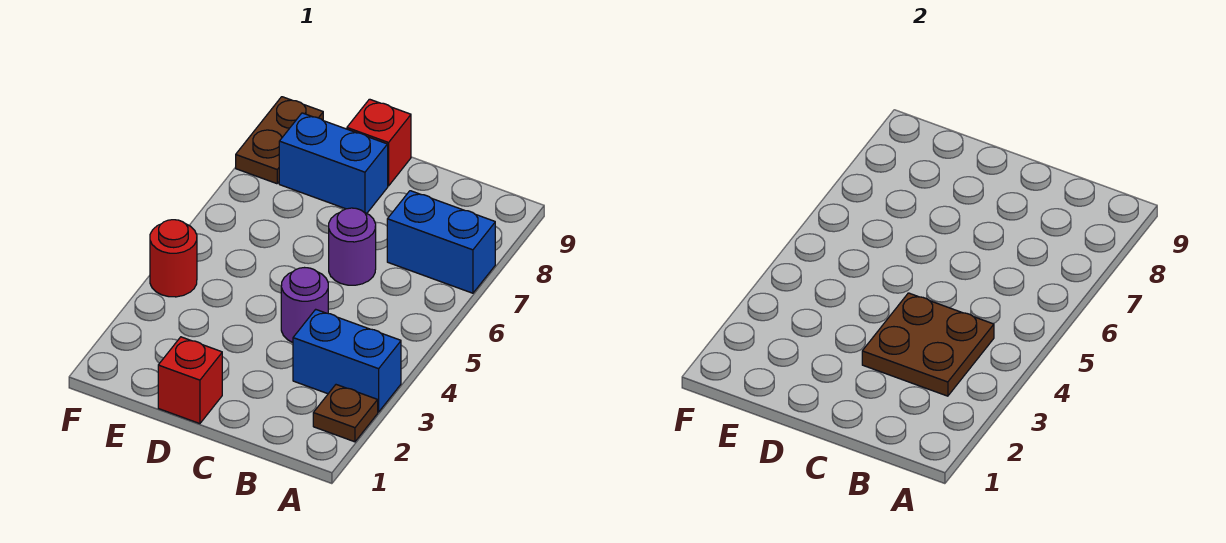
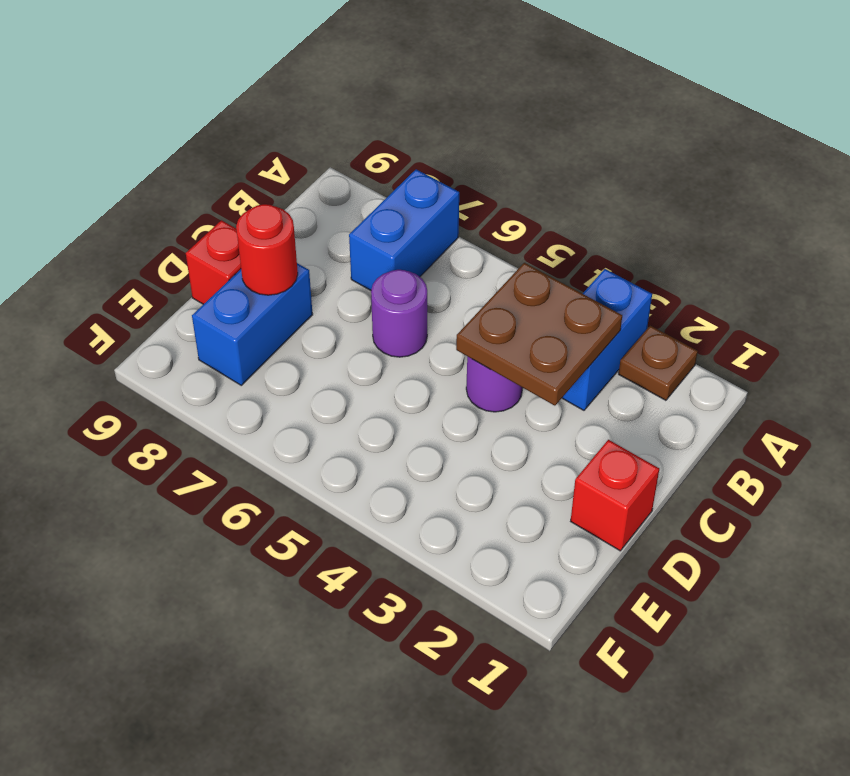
red round brick F4 level 1 -> red round brick D8 level 2
brown plate F8:F9 level 1 -> none

